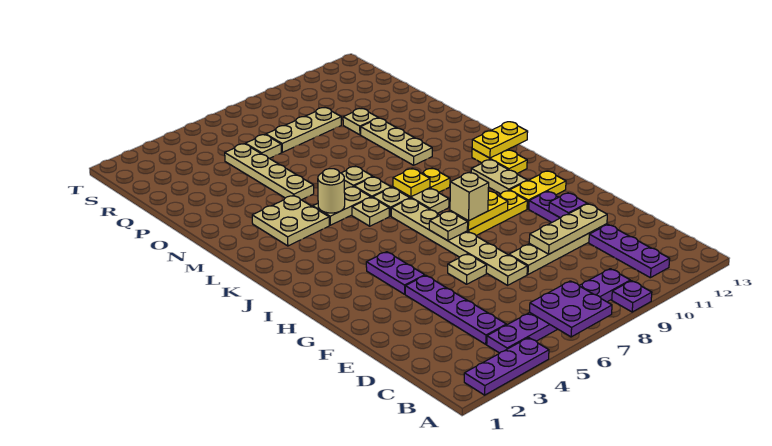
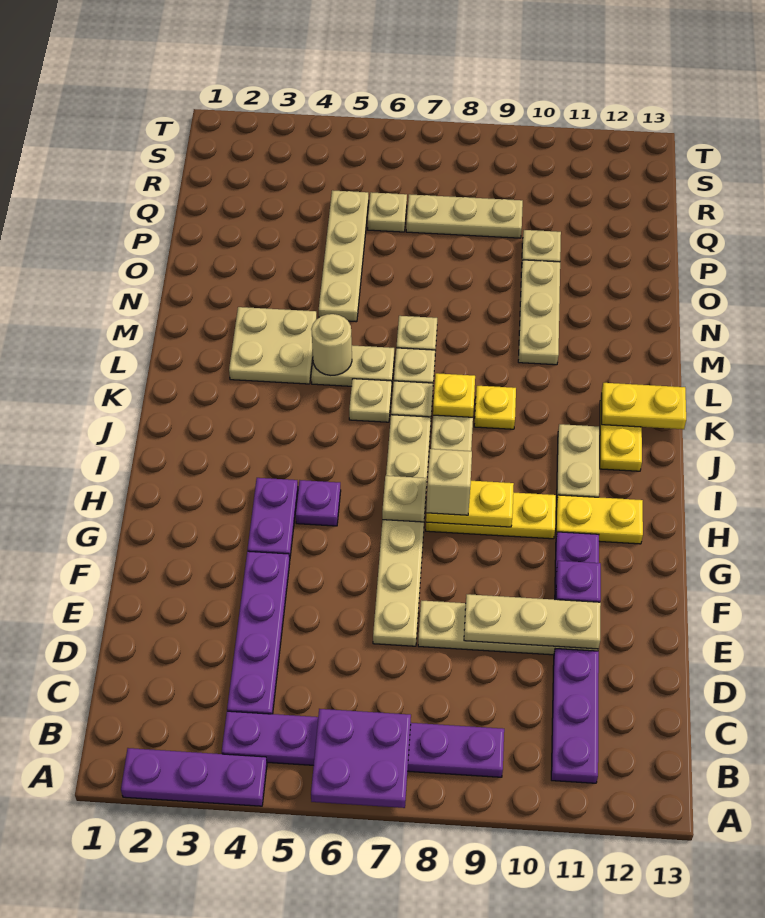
purple plate A9 level 1 -> purple plate H5 level 1
tan plate F6 level 1 -> none

